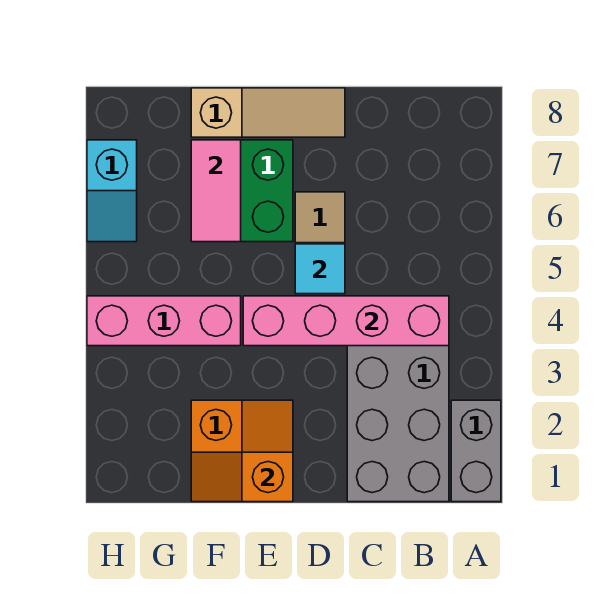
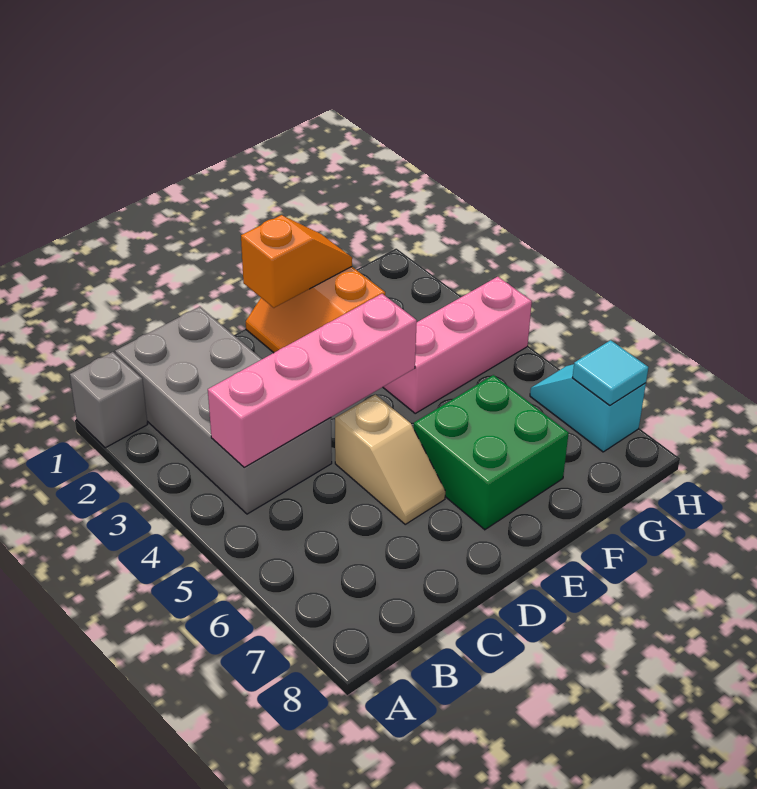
grey brick A1:A2 level 1 -> grey brick A1 level 1
cyan tile D5 level 2 -> cyan tile H7 level 2
tan slope D8:F8 level 1 top F -> none
pink tile F6:F7 level 2 -> none

